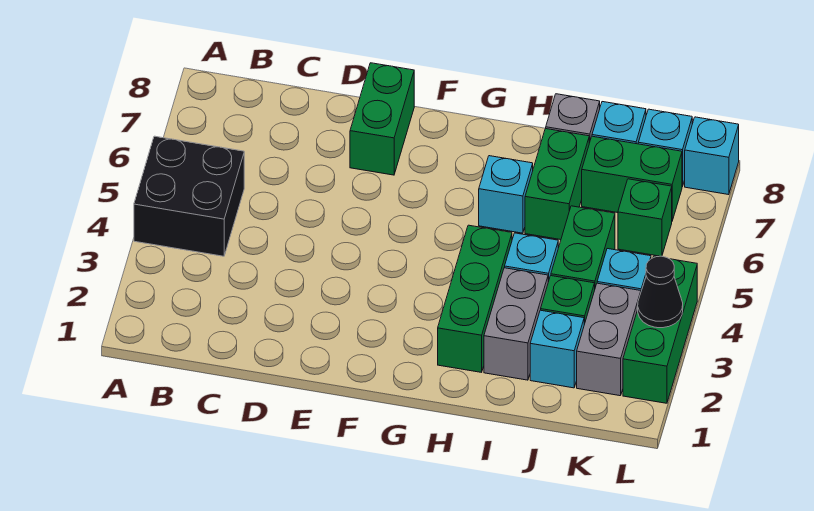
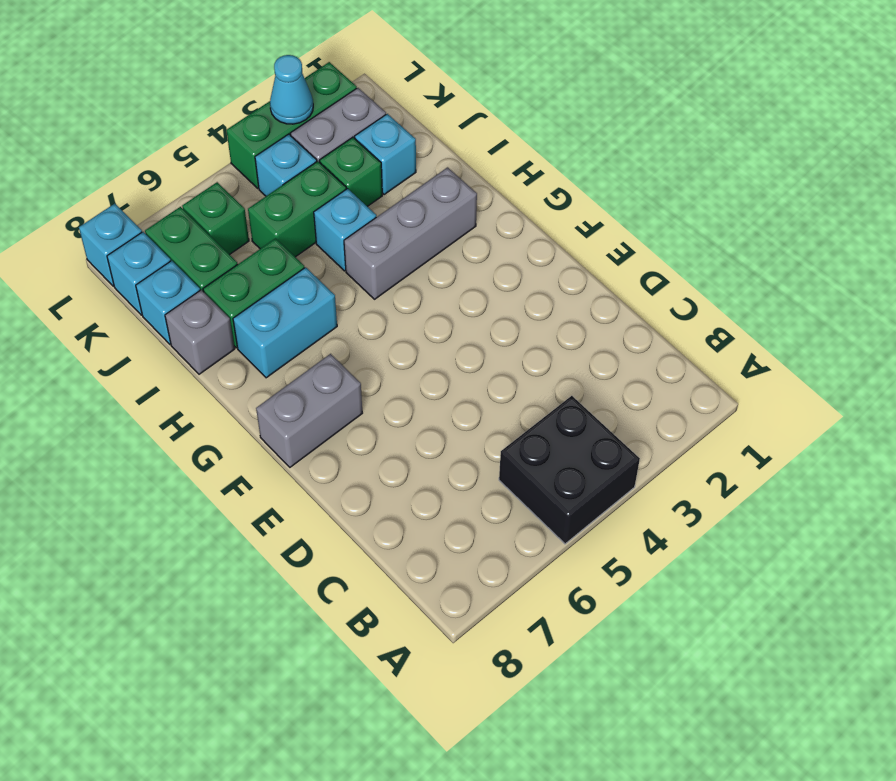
green brick E7:E8 level 1 -> none
green brick H2:H4 level 1 -> grey brick H2:H4 level 1
cyan brick H6 level 1 -> cyan brick H6:H7 level 1
grey brick I2:I3 level 1 -> grey brick F7:F8 level 1
black cone L3 level 2 -> cyan cone L3 level 2

